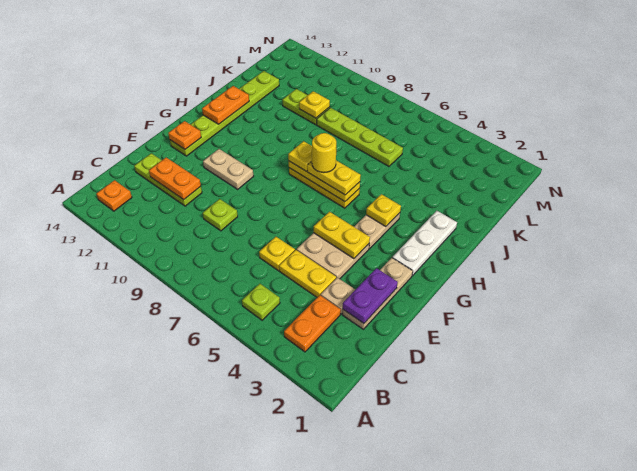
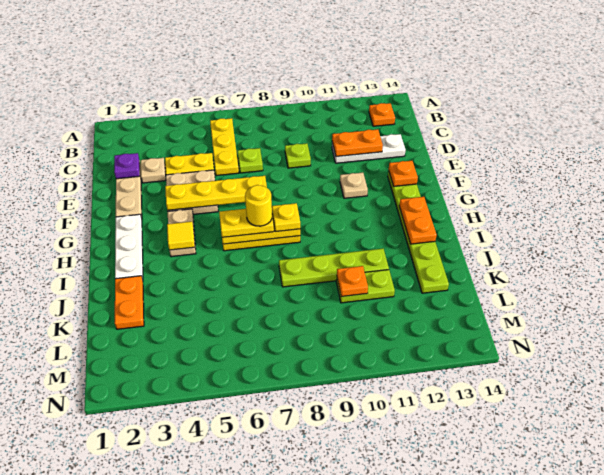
orange plate B3:C3 level 1 -> orange plate J2:K2 level 1
lime plate B5 level 1 -> lime plate D7 level 1
purple plate D2:E2 level 2 -> purple plate D2 level 2
yellow plate D6 level 1 -> yellow plate B6:D6 level 1
lime plate D11:D13 level 1 -> white plate D11:D13 level 1
yellow plate F4:F5 level 2 -> yellow plate F4:F7 level 2
tan plate F10:F11 level 1 -> tan plate F11 level 1
yellow plate H4 level 2 -> yellow tile H4 level 2
lime plate K6:K9 level 1 -> lime plate J8:J11 level 1
yellow plate K10 level 2 -> orange plate K10 level 2

